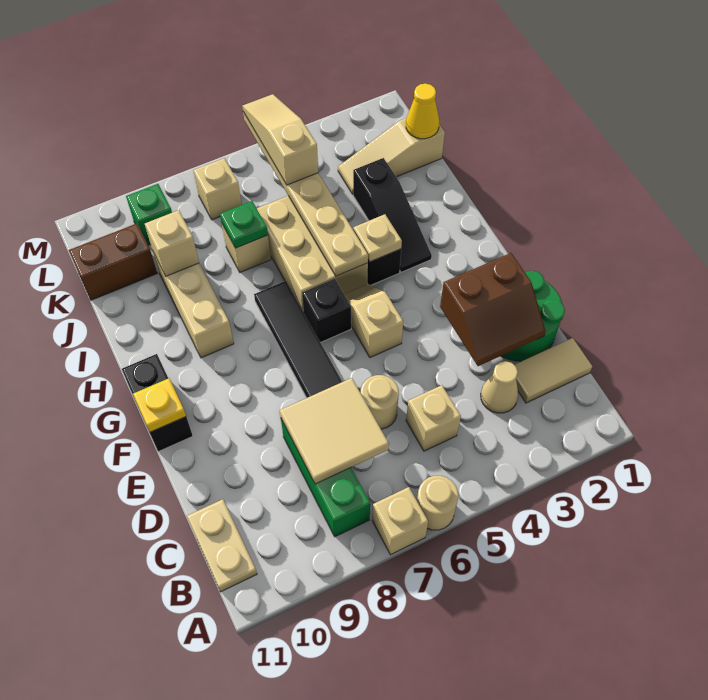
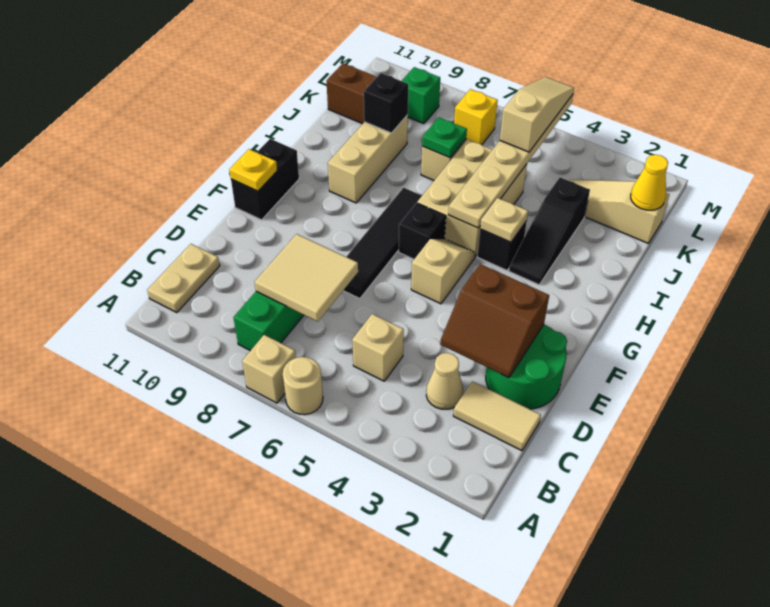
tan round brick D6 level 1 -> none
tan brick J9 level 2 -> black brick J9 level 2
tan brick L7 level 1 -> yellow brick L7 level 1

